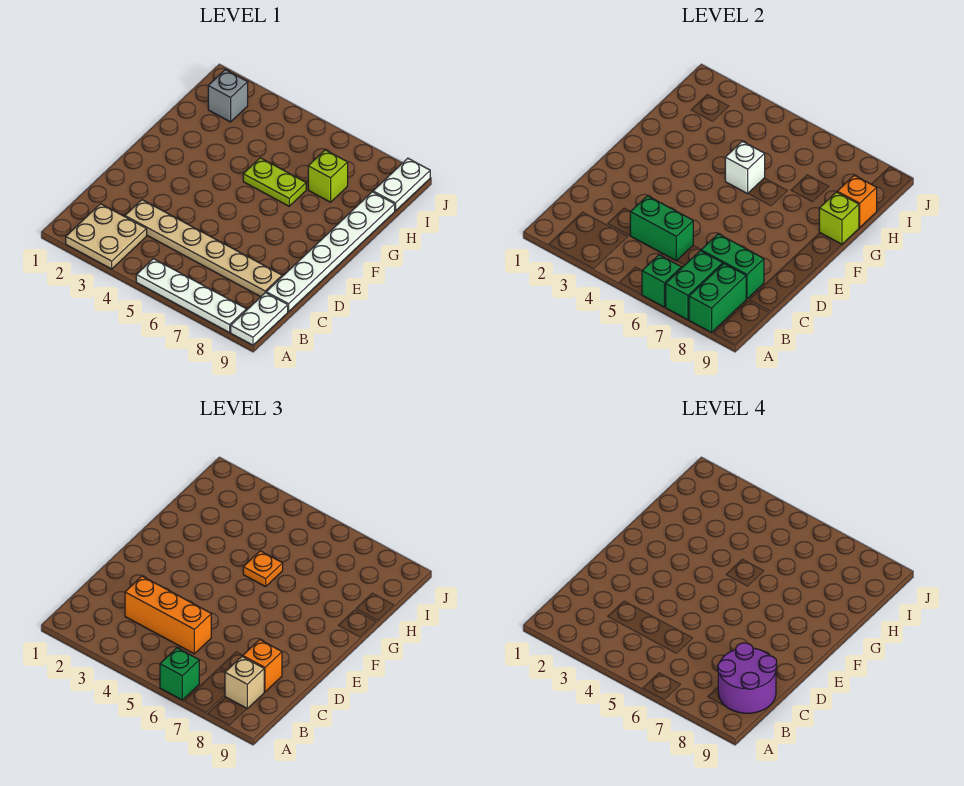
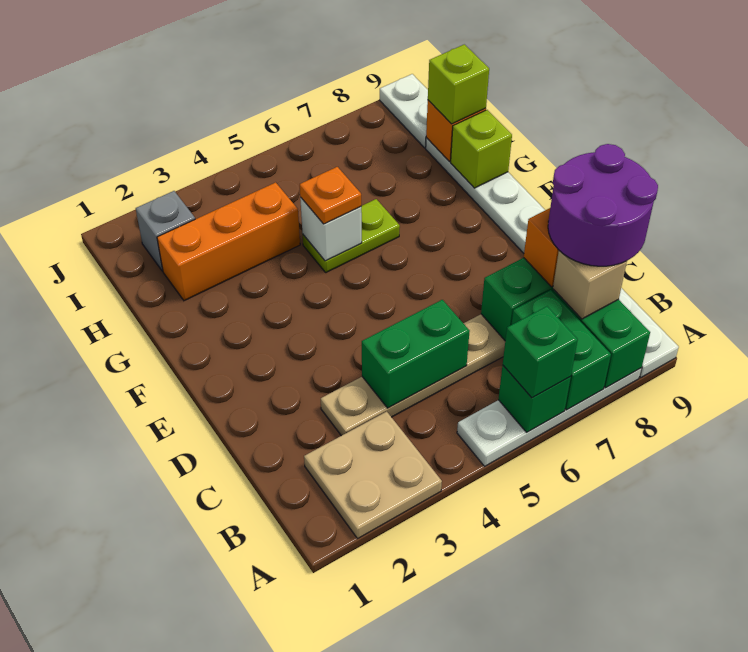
orange brick C3:C5 level 3 -> orange brick H2:H4 level 1
lime brick H7 level 1 -> lime brick H9 level 3

